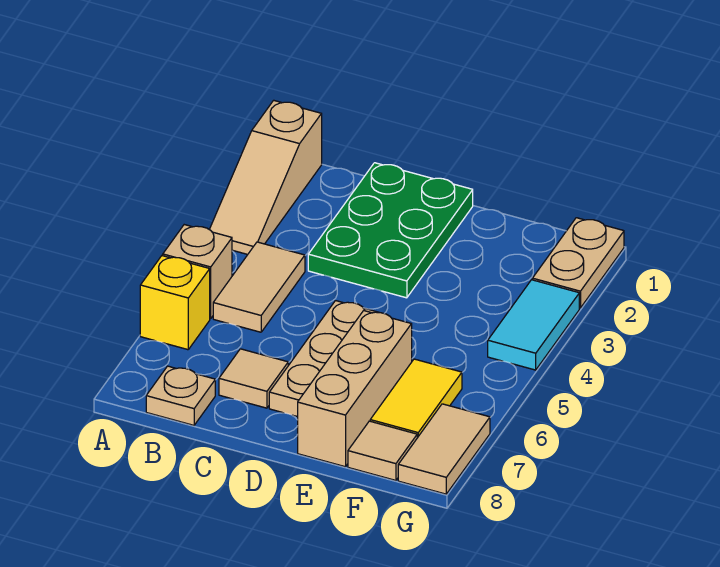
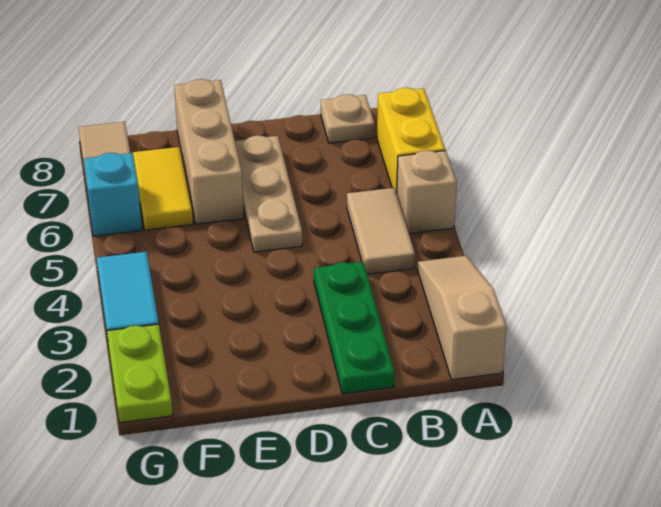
yellow brick A6 level 1 -> yellow brick A6:A7 level 1
green plate C1:D3 level 1 -> green plate C1:C3 level 1
tan tile C7 level 1 -> none
tan tile F8 level 1 -> none
tan plate G1:G2 level 1 -> lime plate G1:G2 level 1
none -> cyan brick G6 level 1

